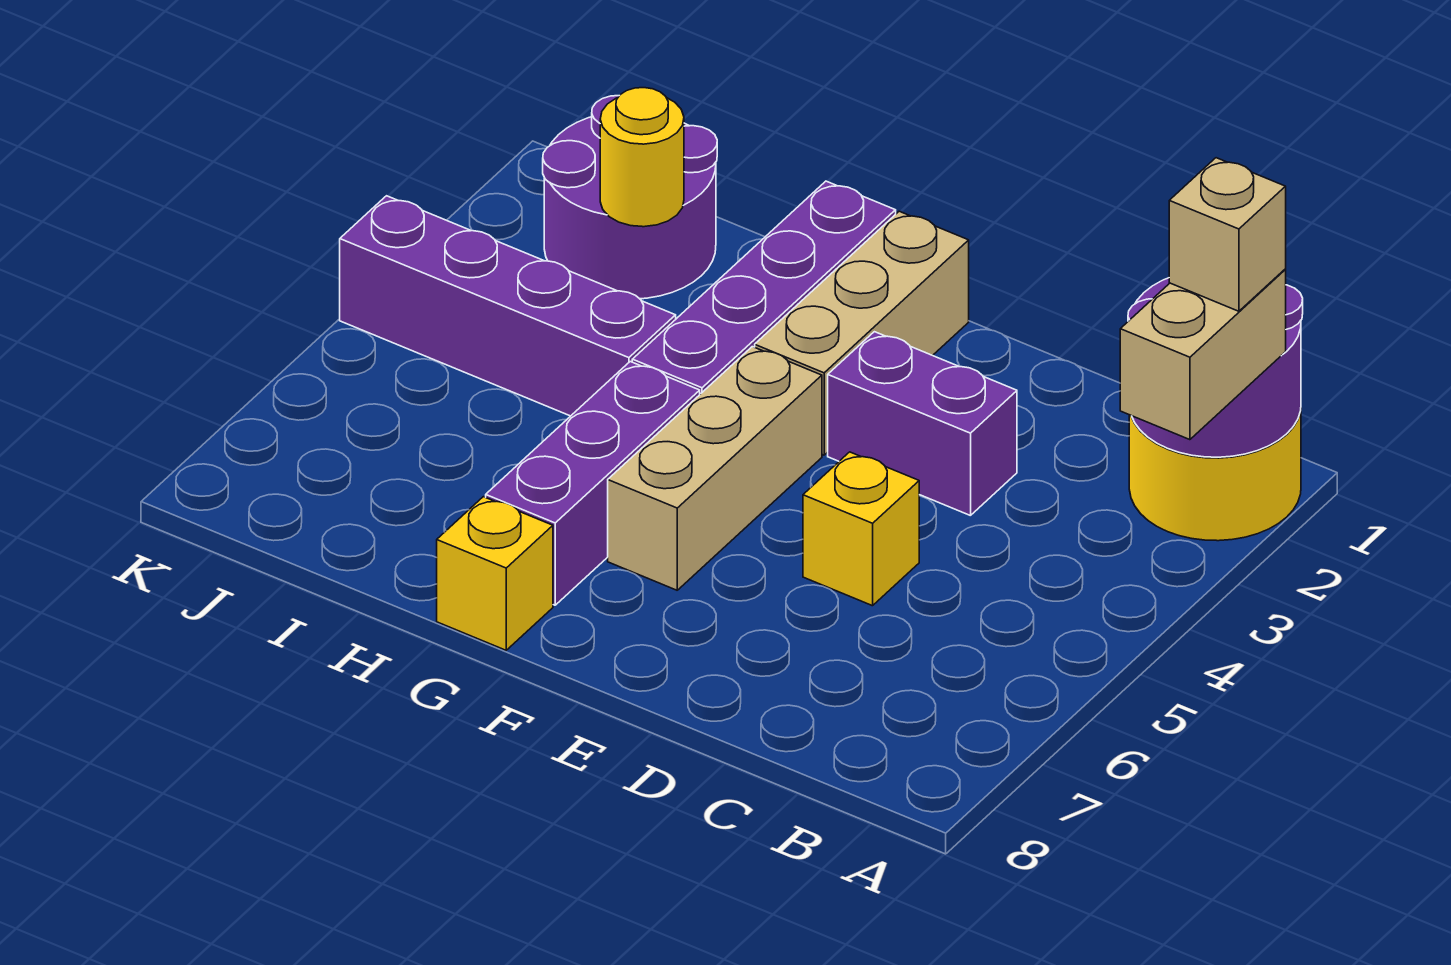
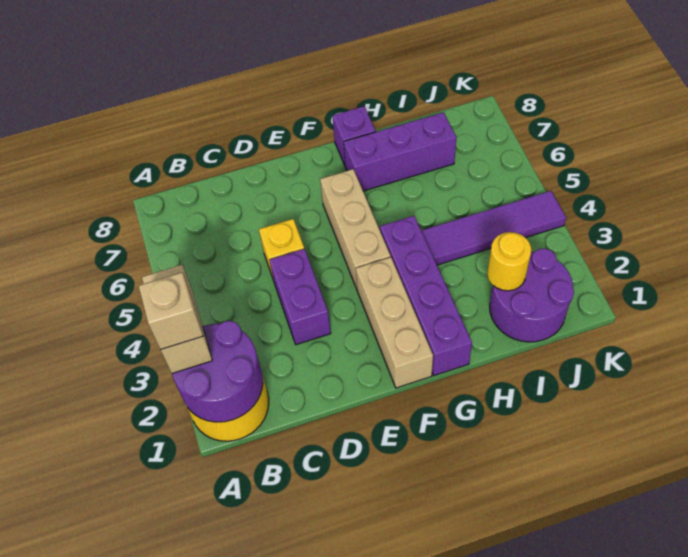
purple brick D3:E3 level 1 -> purple brick D3:D4 level 1
purple brick G5:G7 level 1 -> purple brick G7:I7 level 1
yellow brick G8 level 1 -> purple brick G8 level 1
purple brick H4:K4 level 1 -> purple tile H4:K4 level 1

